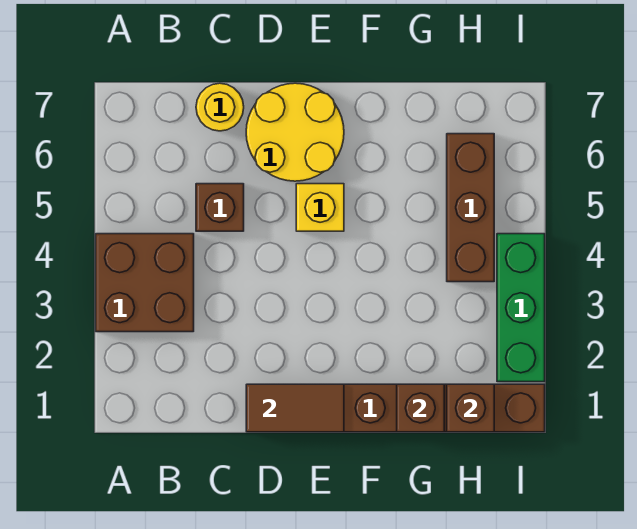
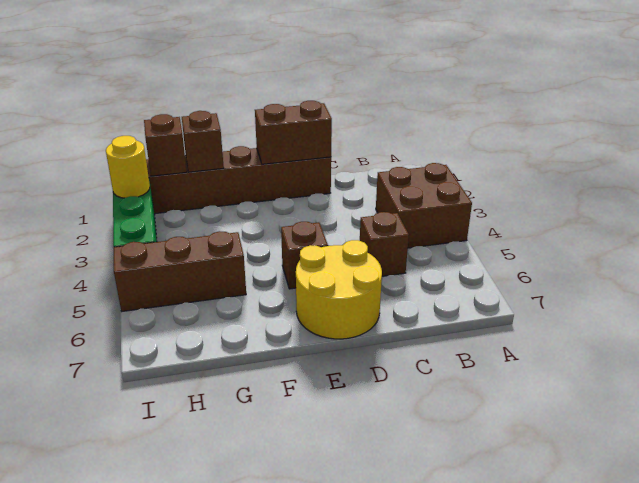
yellow round brick C7 level 1 -> yellow round brick I2 level 2
brown tile D1:E1 level 2 -> brown brick D1:E1 level 2
yellow brick E5 level 1 -> brown brick E5 level 1
brown brick H4:H6 level 1 -> brown brick G5:I5 level 1

